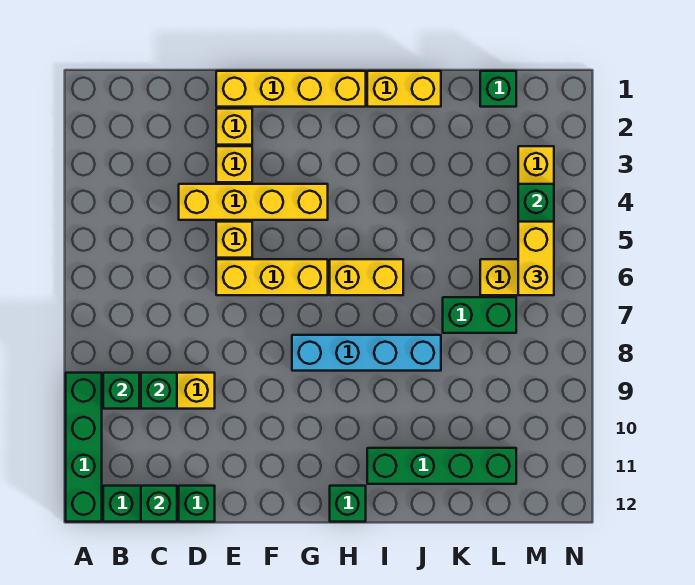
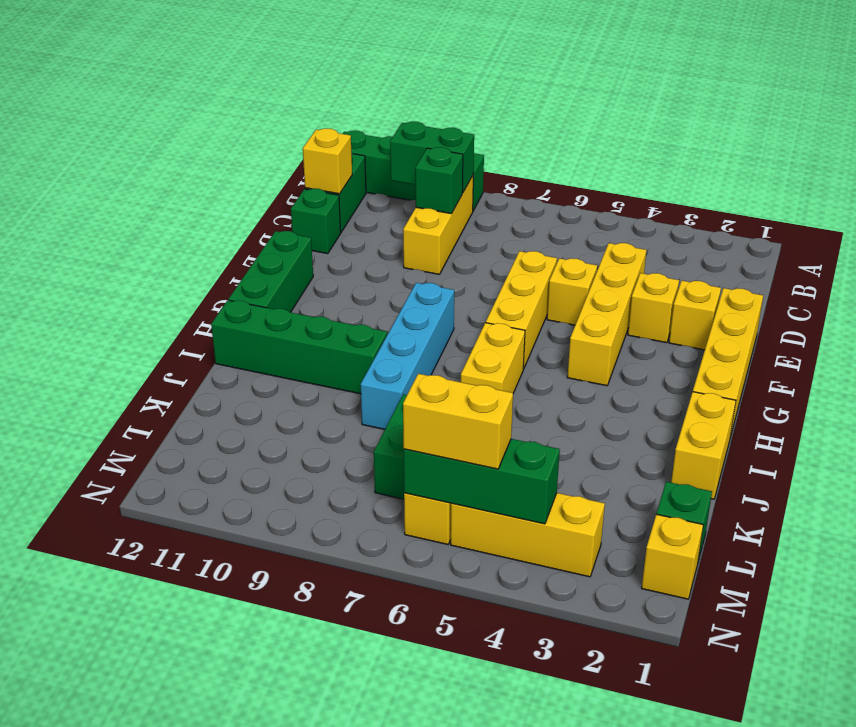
green brick B9 level 2 -> green brick B9:B10 level 2
green brick C12 level 2 -> yellow brick C12 level 2
green brick H12 level 1 -> green brick F12:H12 level 1
green brick I11:L11 level 1 -> green brick I9:I12 level 1
none -> yellow brick M1 level 1

